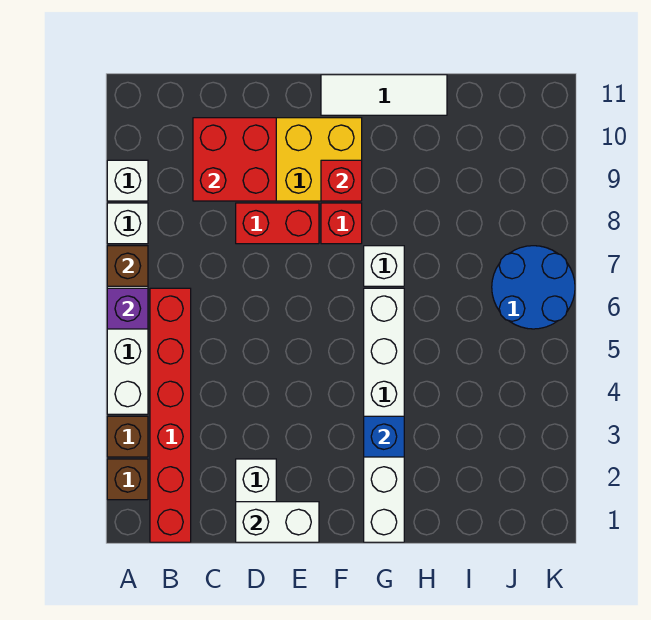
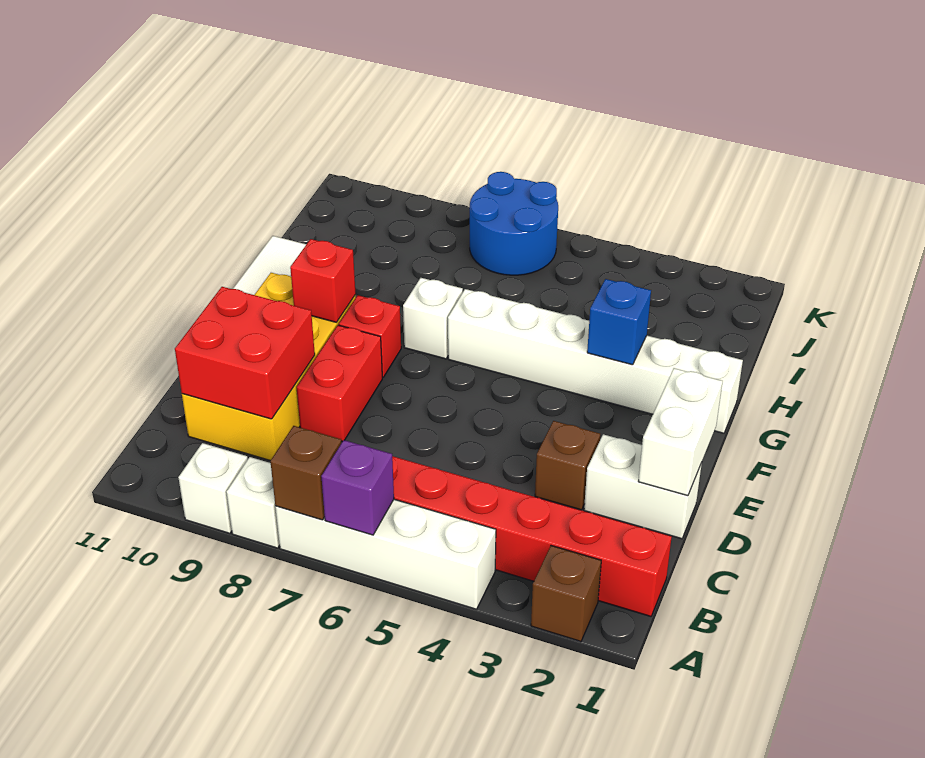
brown brick A3 level 1 -> brown brick D3 level 1

